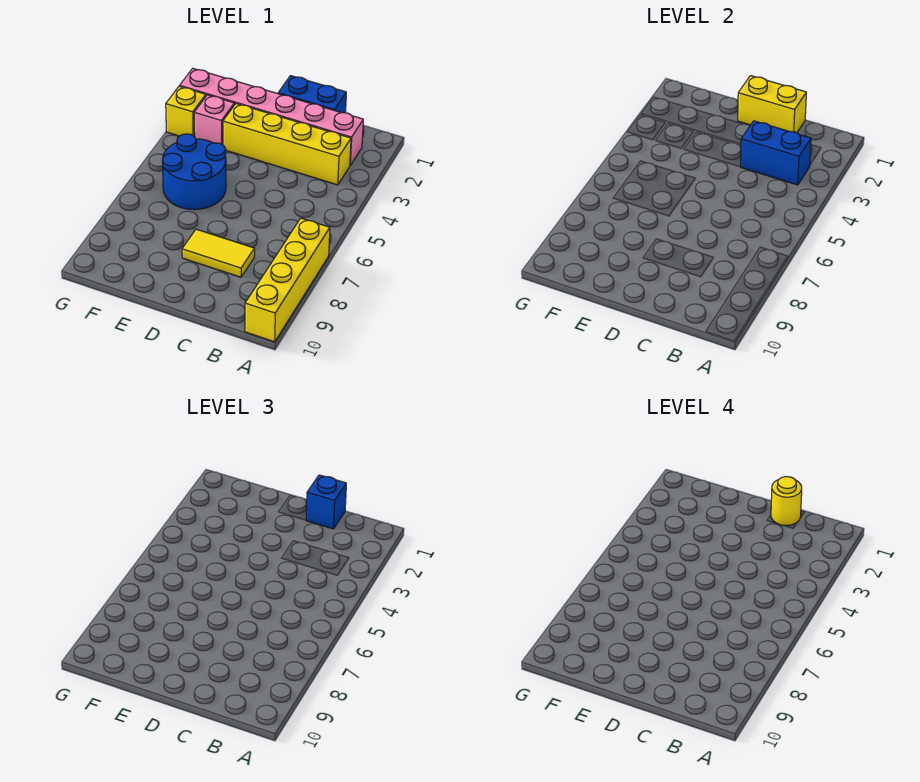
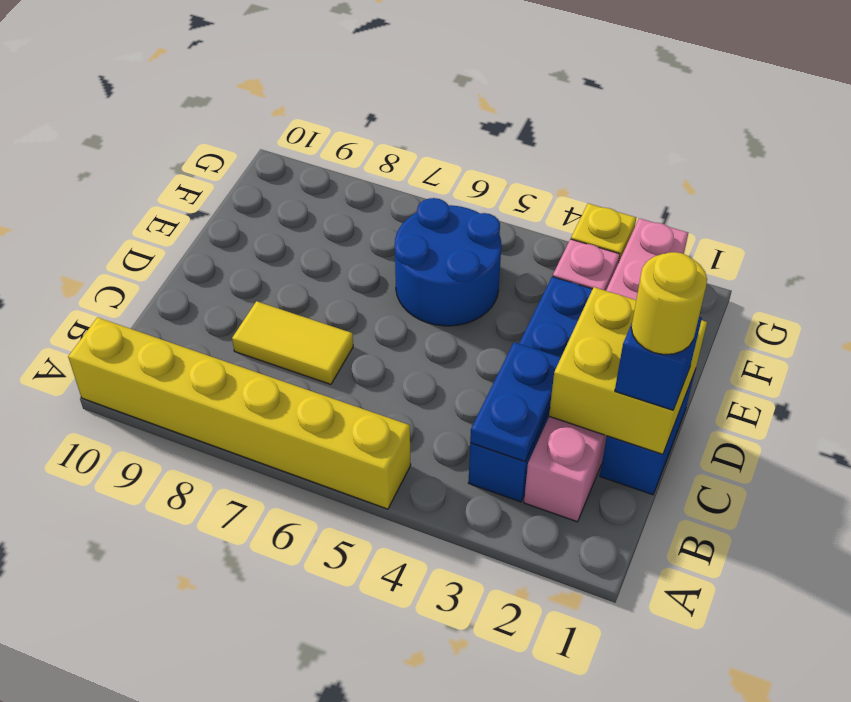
yellow brick A7:A10 level 1 -> yellow brick A5:A10 level 1
yellow brick B3:E3 level 1 -> blue brick B3:E3 level 1
blue brick B3:C3 level 2 -> blue plate B3:C3 level 2
yellow brick C1:D1 level 2 -> yellow brick C1:D2 level 2
yellow tile C8:D8 level 1 -> yellow tile C7:C8 level 1

